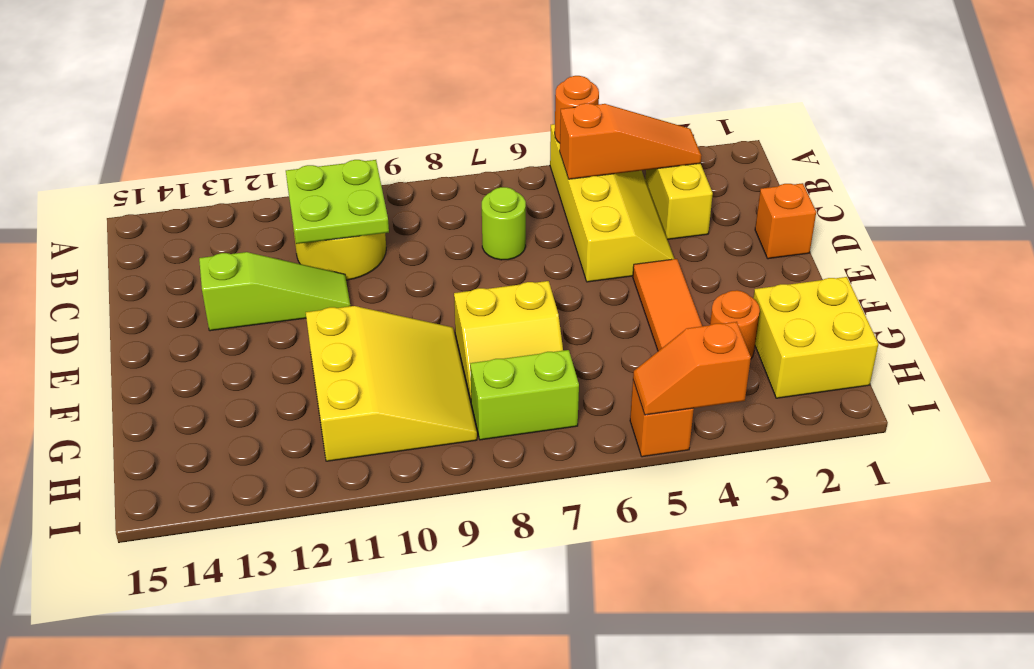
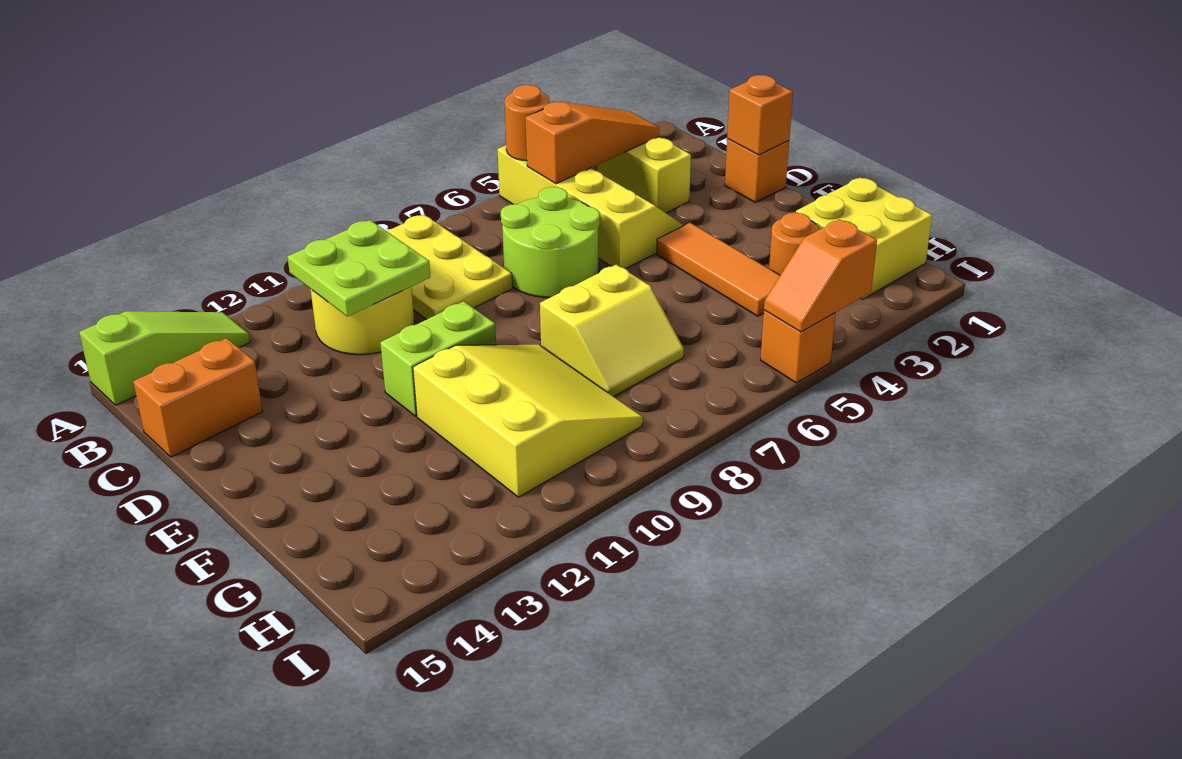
none -> yellow plate A8:C9 level 1
lime round brick C7 level 1 -> lime round brick C6:D7 level 1
none -> orange brick C14:C15 level 1
none -> orange brick D1 level 2
lime slope D11:D13 level 1 top 13 -> lime slope A13:A15 level 1 top 15
lime brick H7:H8 level 1 -> lime brick E10:E11 level 1

